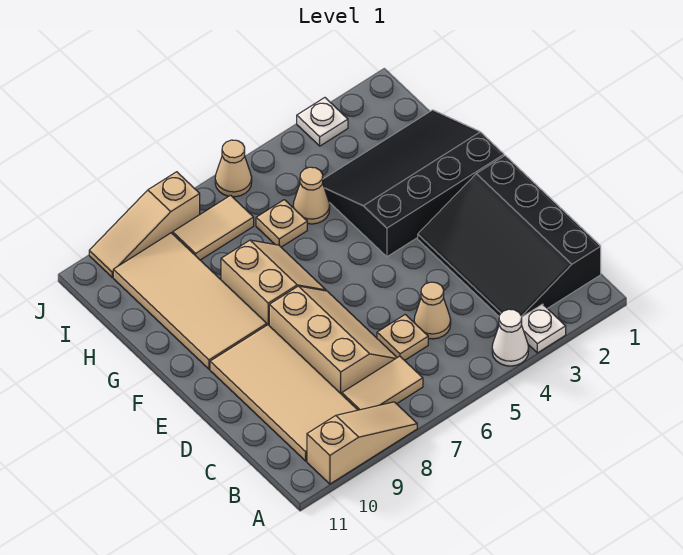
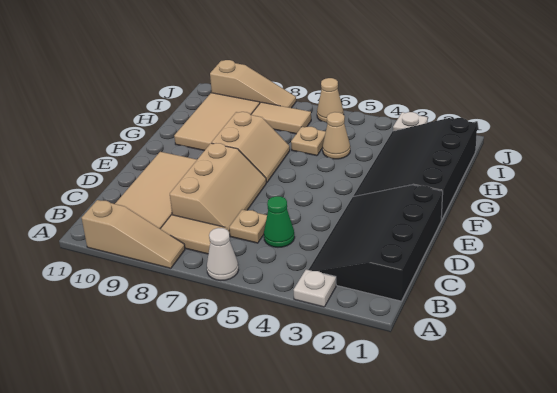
white cone A4 level 1 -> white cone A6 level 1
tan cone C5 level 1 -> green cone C5 level 1
black slope F1:H4 level 1 top F -> black slope F1:I3 level 1 top 1
tan tile F9:I10 level 1 -> tan tile G9:I10 level 1
tan slope J8:J10 level 1 top 8 -> tan slope J8:J10 level 1 top 10

